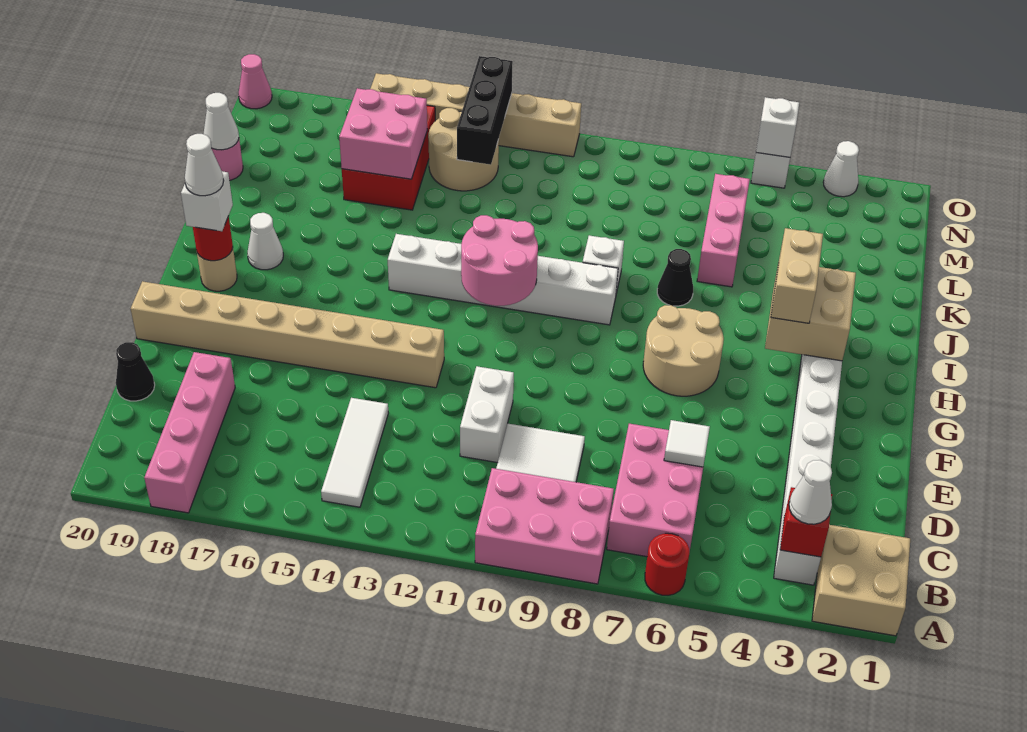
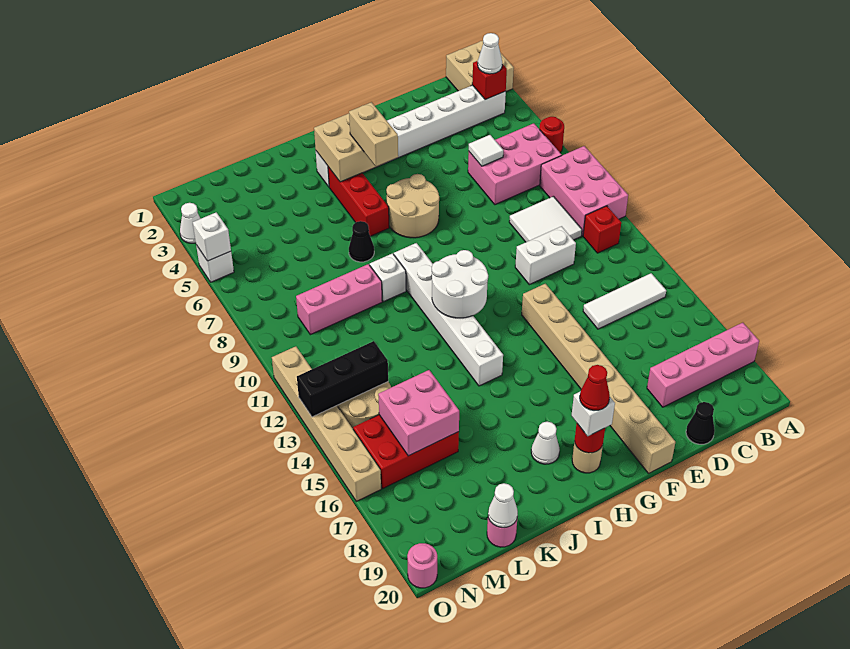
none -> red brick B11 level 1
tan brick H4:I4 level 3 -> tan brick H4:H5 level 3
pink round brick H11:I12 level 2 -> white round brick H11:I12 level 2
white cone H19 level 4 -> red cone H19 level 4
none -> red brick I4:I6 level 1
pink brick K6:M6 level 1 -> pink brick K9:M9 level 1
pink cone O20 level 1 -> pink round brick O20 level 1

